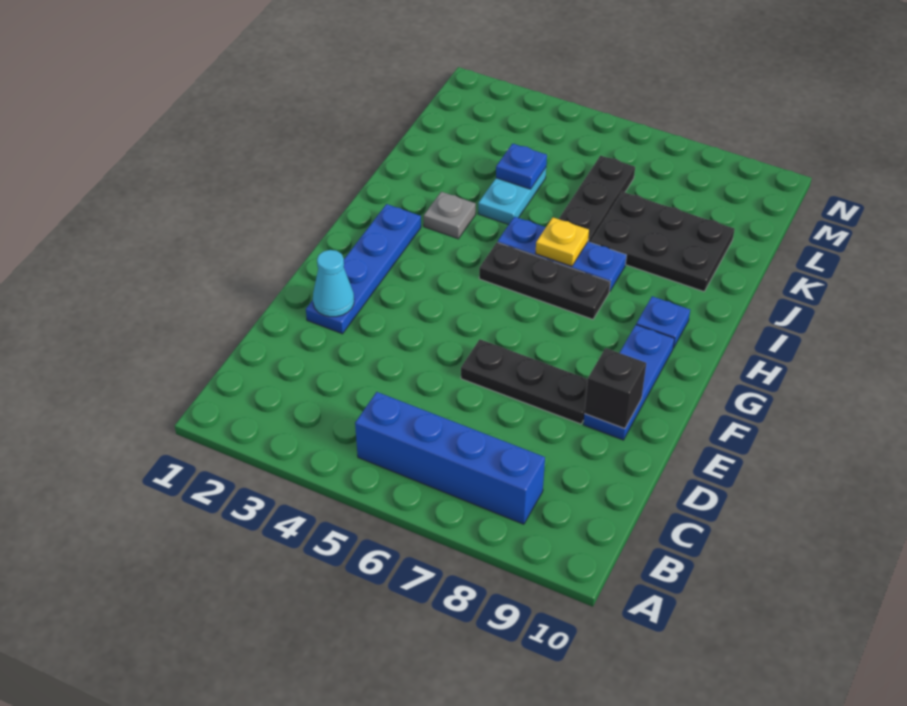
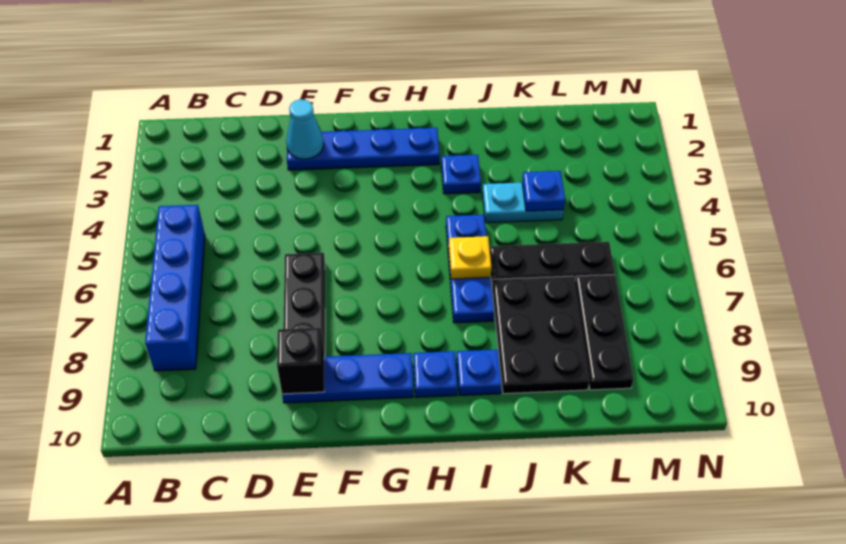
black plate H5:H7 level 1 -> black plate L7:L9 level 1
grey plate I3 level 1 -> blue plate I3 level 1
none -> blue plate I9 level 1

